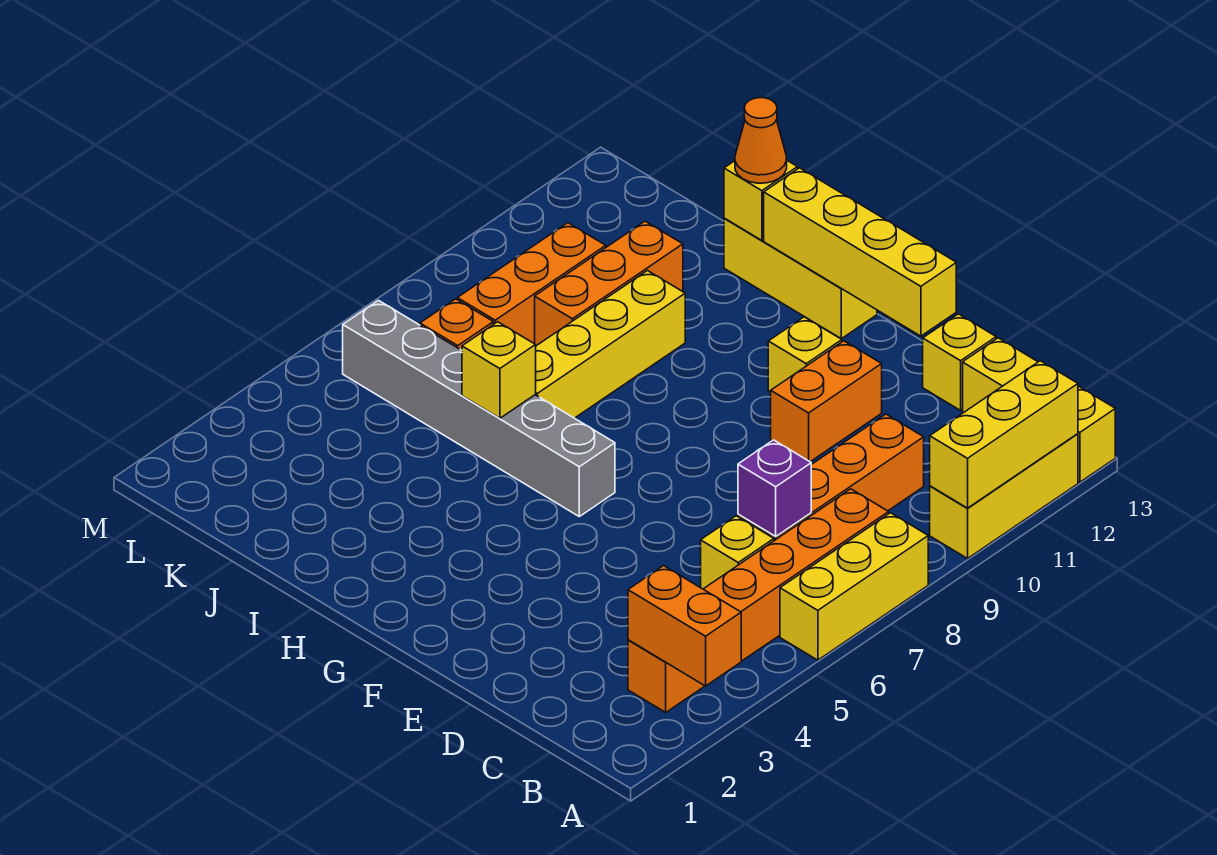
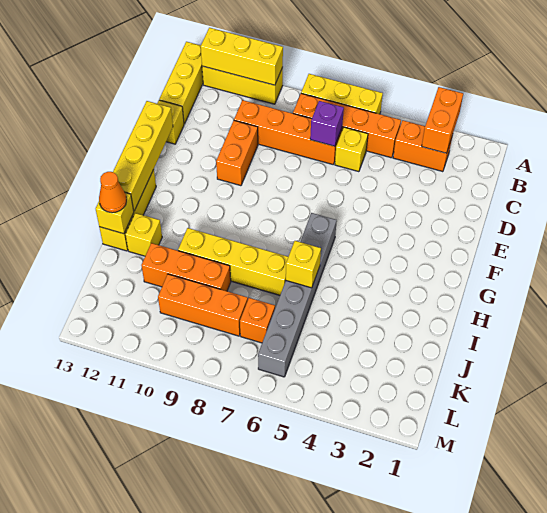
orange brick E10:E11 level 1 -> orange brick D10:E10 level 1
yellow brick F11 level 1 -> yellow brick I12 level 1

